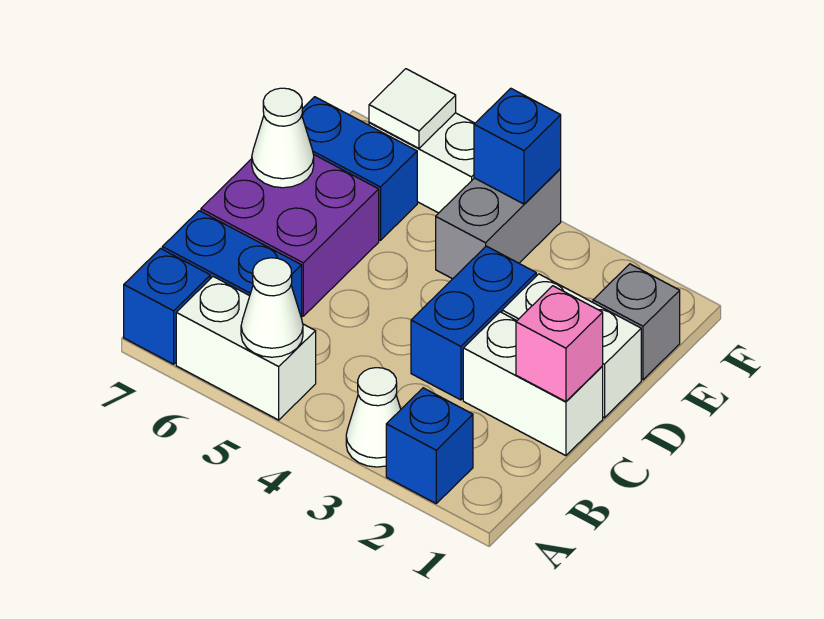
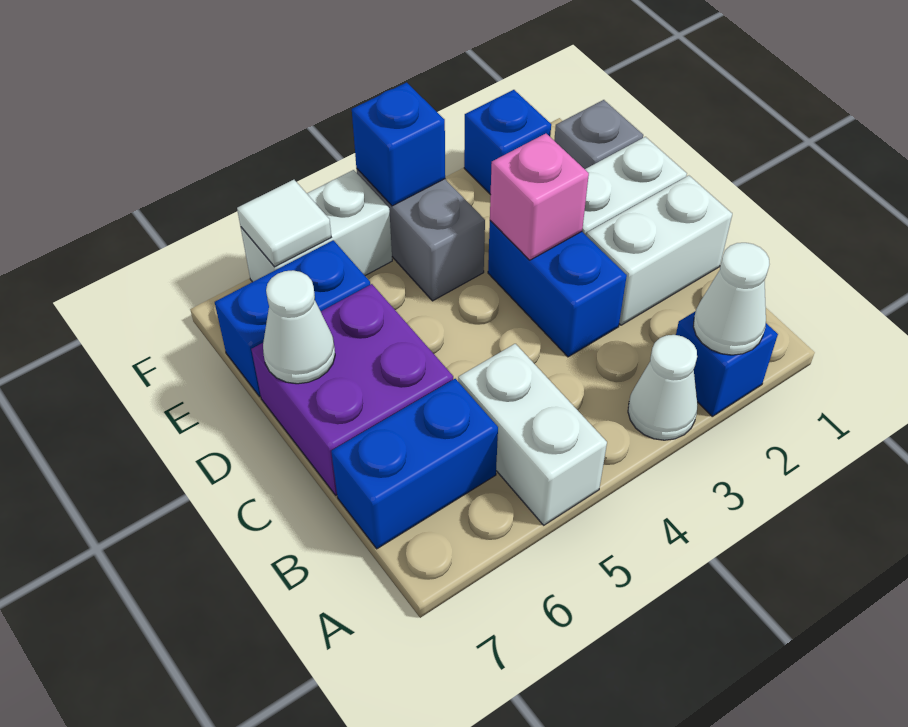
white brick A5:A6 level 1 -> white brick A5:B5 level 1
white cone A5 level 2 -> white cone A2 level 2
blue brick A7 level 1 -> blue brick F2 level 1
pink brick C1 level 2 -> pink brick D3 level 2

